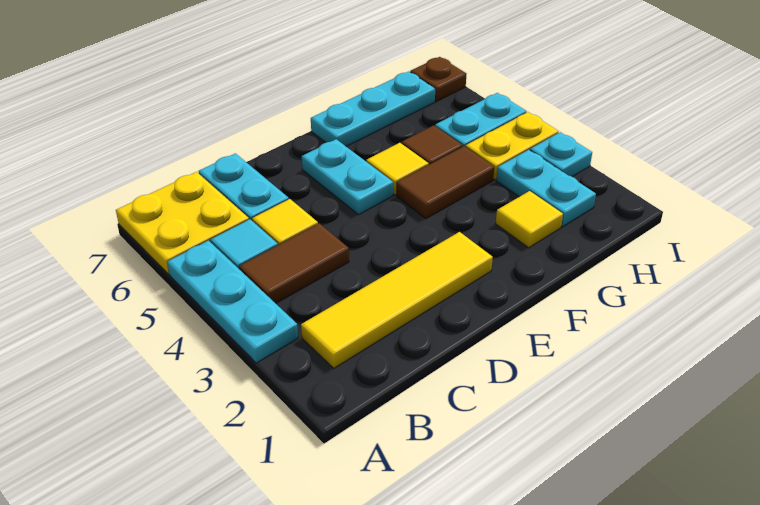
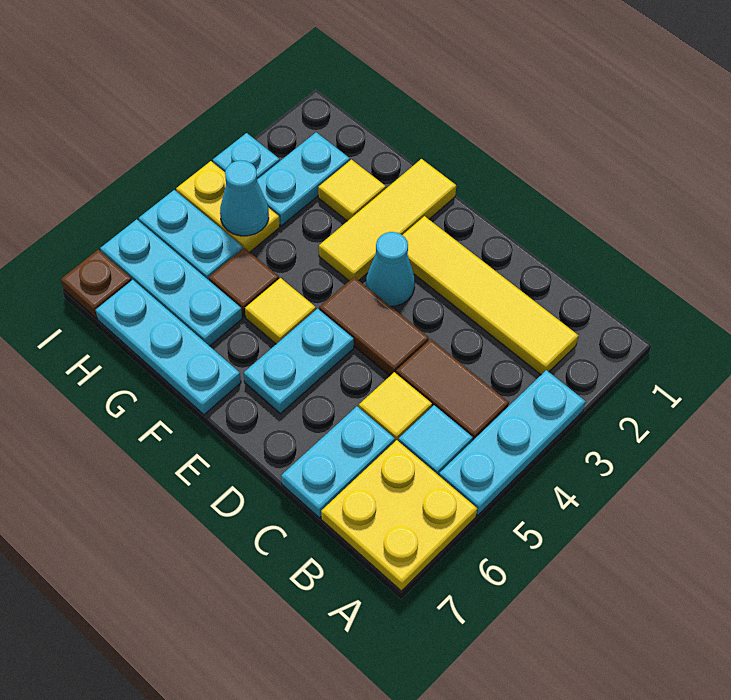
none -> cyan cone E3 level 1
none -> yellow tile F1:F3 level 1
brown tile F4:G4 level 1 -> brown tile D4:E4 level 1
none -> cyan plate G6:I6 level 1
none -> cyan cone H4 level 2

